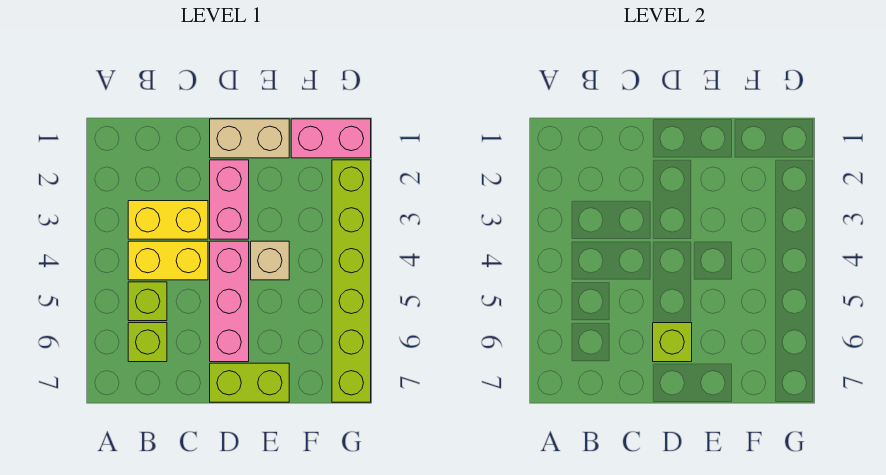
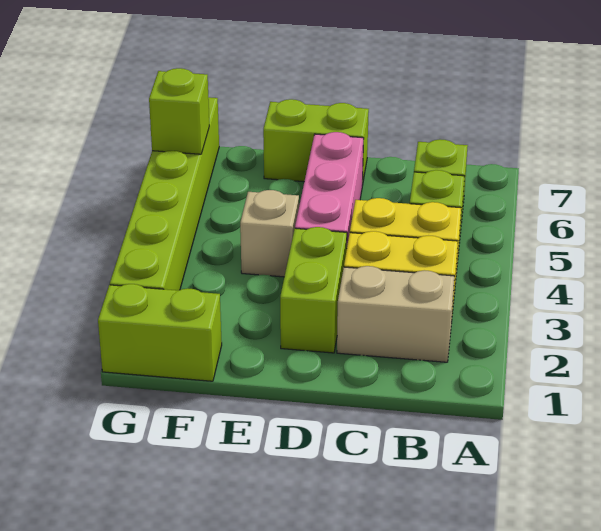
tan brick D1:E1 level 1 -> tan brick B2:C2 level 1
pink brick D2:D3 level 1 -> lime brick D2:D3 level 1
lime brick D6 level 2 -> lime brick G6 level 2
pink brick F1:G1 level 1 -> lime brick F1:G1 level 1

